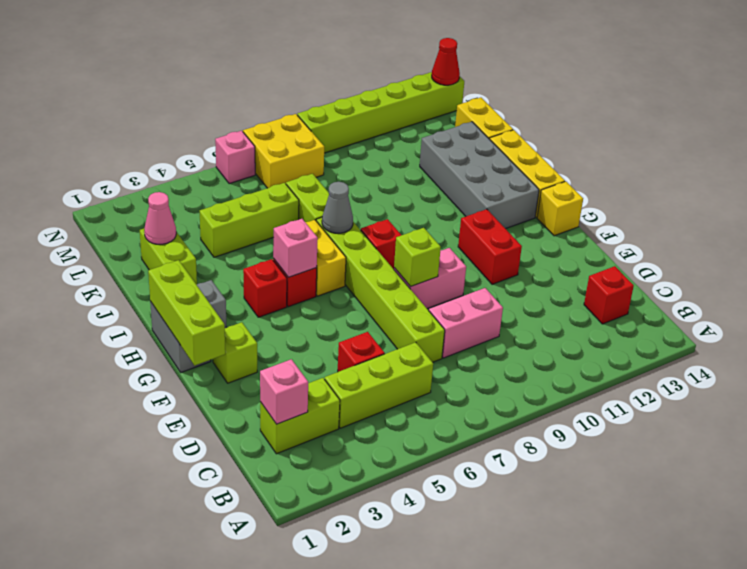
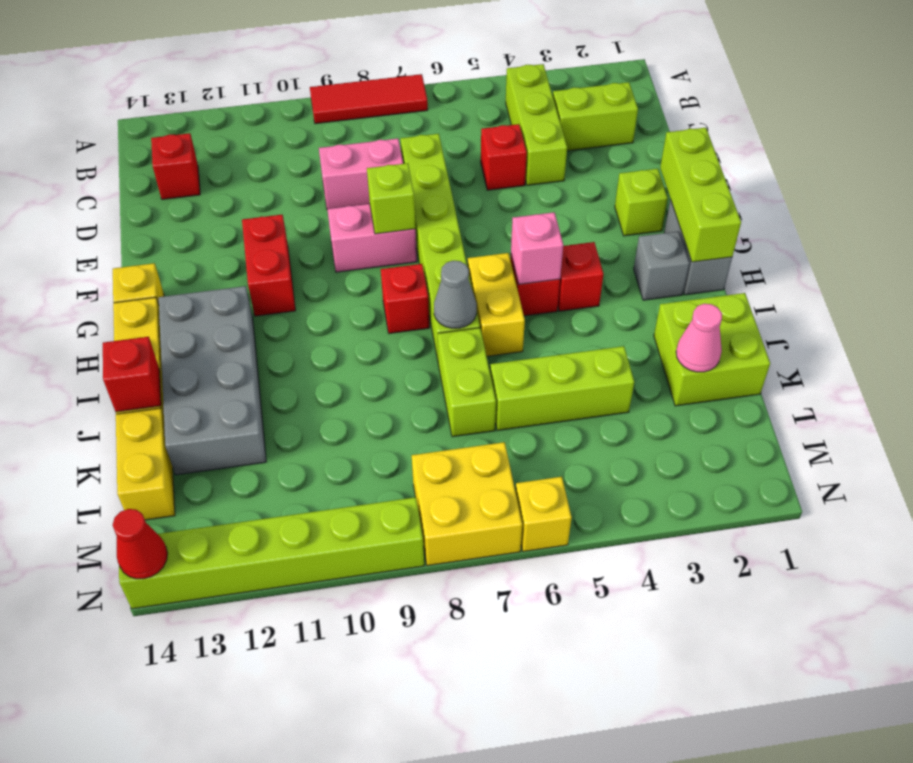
none -> red tile A7:A9 level 1
pink brick C2 level 2 -> none
lime brick C4:C6 level 1 -> lime brick B4:D4 level 1
lime brick J2:K2 level 1 -> lime brick J1:K2 level 1
none -> red brick J14 level 2
pink brick N6 level 1 -> yellow brick N6 level 1

